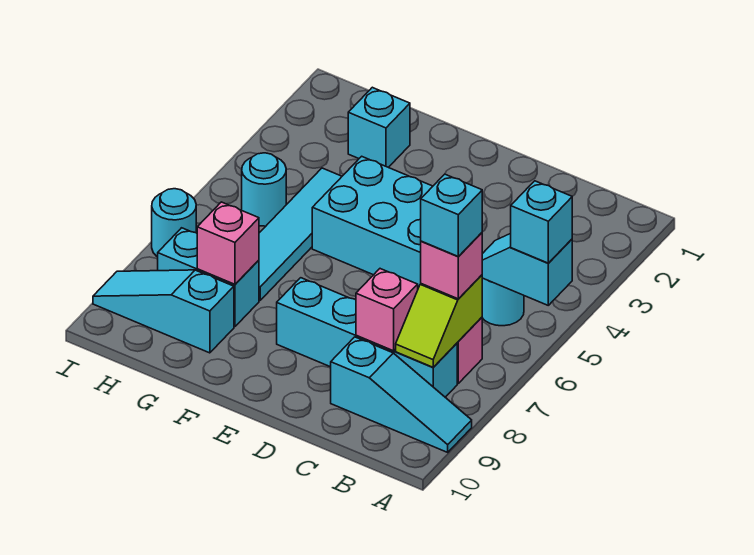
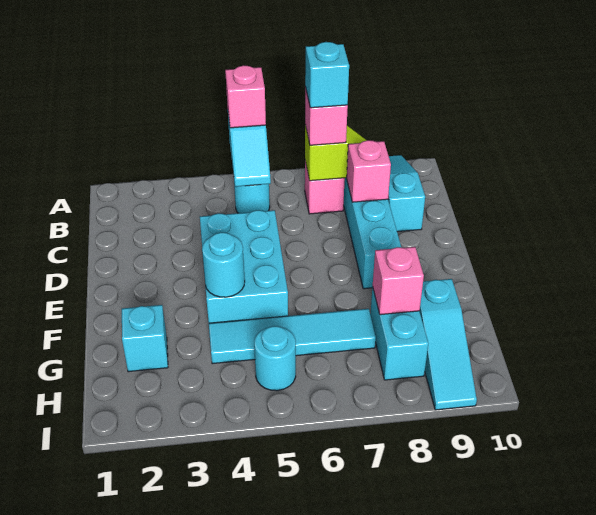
cyan brick A5 level 3 -> pink brick A5 level 3
cyan round brick I7 level 1 -> cyan round brick F4 level 2

